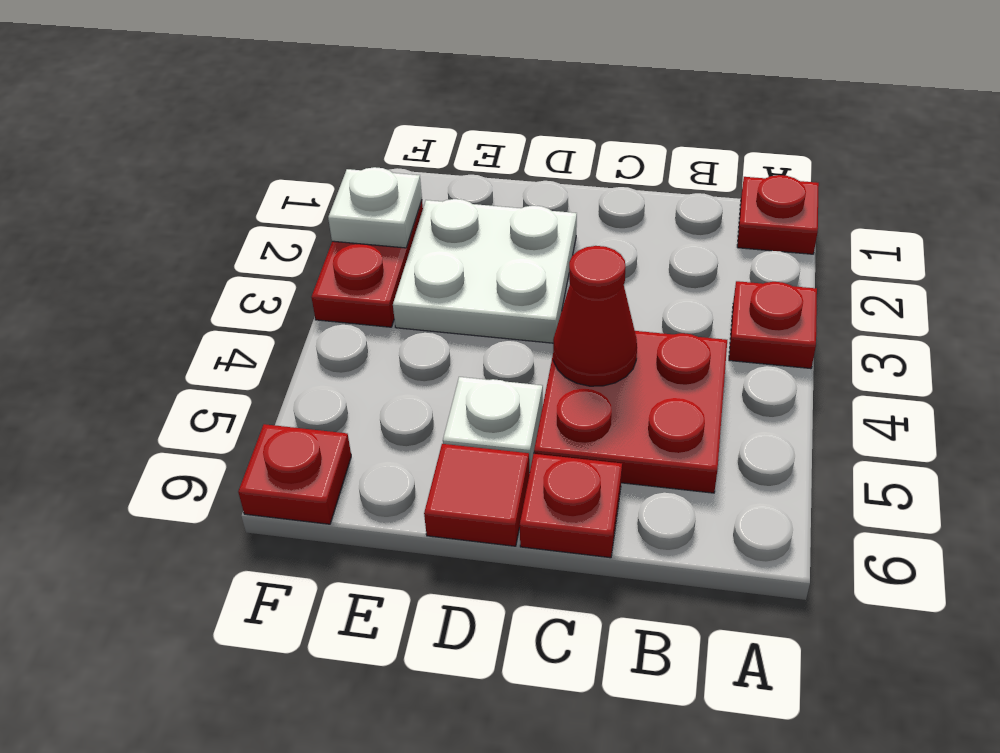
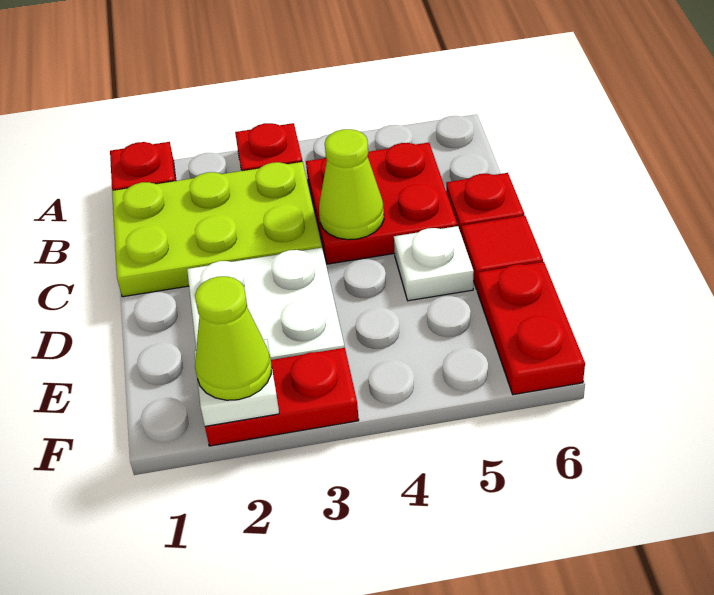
none -> lime plate B1:C3 level 1
red cone C4 level 2 -> lime cone C4 level 2
none -> lime cone F2 level 3
red plate F6 level 1 -> red plate E6:F6 level 1

